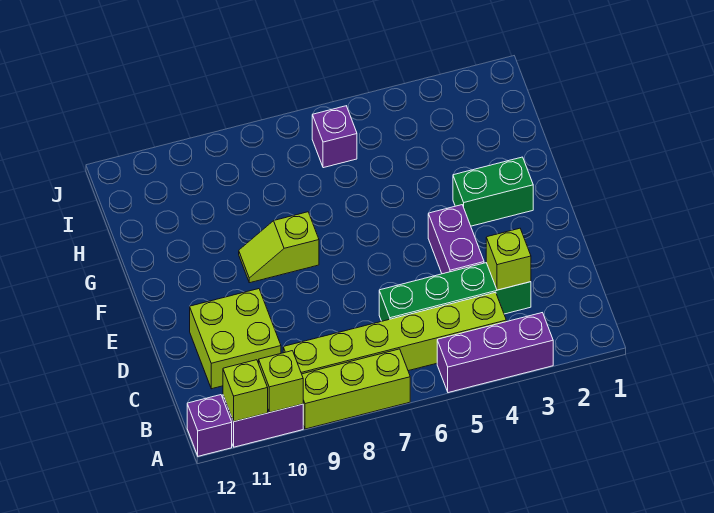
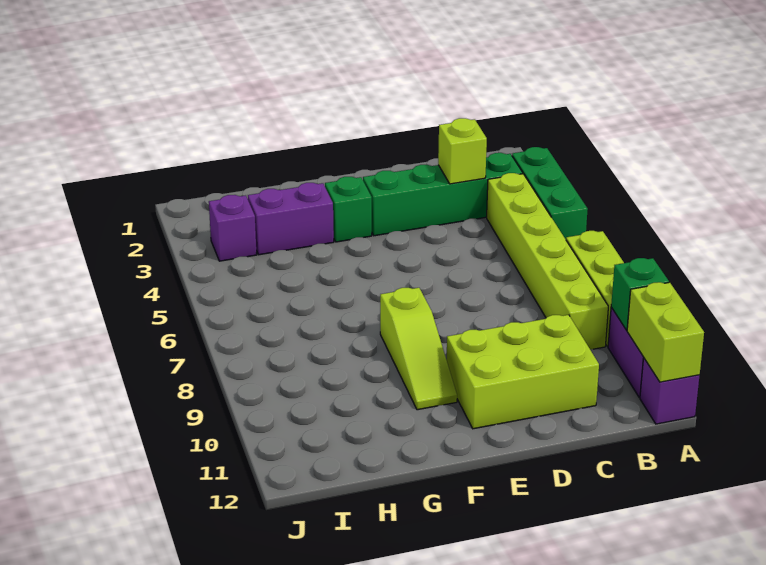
purple brick A3:A5 level 1 -> green brick A3:A5 level 1
lime brick A10 level 2 -> green brick A10 level 2
lime brick A11 level 2 -> lime brick A11:A12 level 2
green brick C3:C6 level 1 -> green brick B3:E3 level 1
lime brick C10:D11 level 1 -> lime brick C10:E11 level 1
purple brick D4:E4 level 1 -> purple brick G3:H3 level 1
green brick F2:F3 level 1 -> green brick F3 level 1
lime slope F8:F9 level 1 top 8 -> lime slope F8:F10 level 1 top 8
purple brick I6 level 1 -> purple brick I3 level 1

